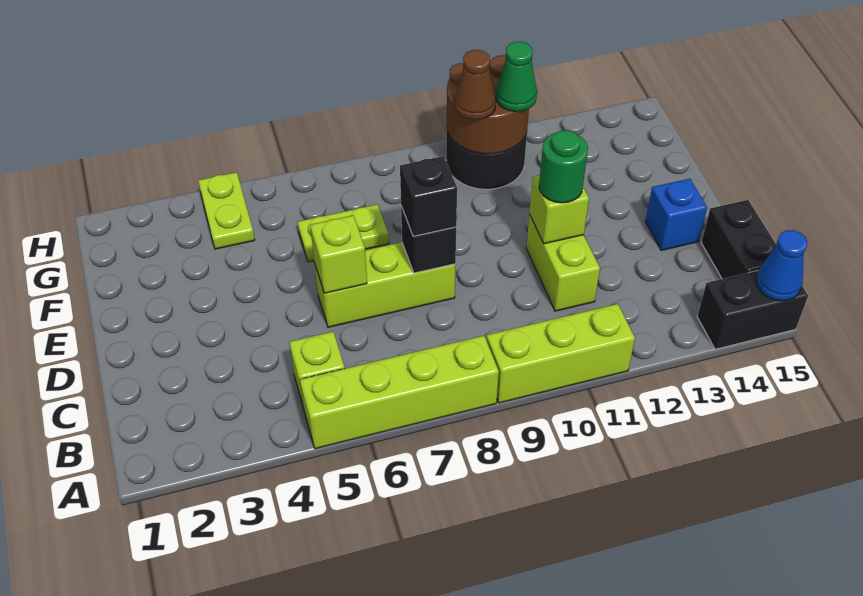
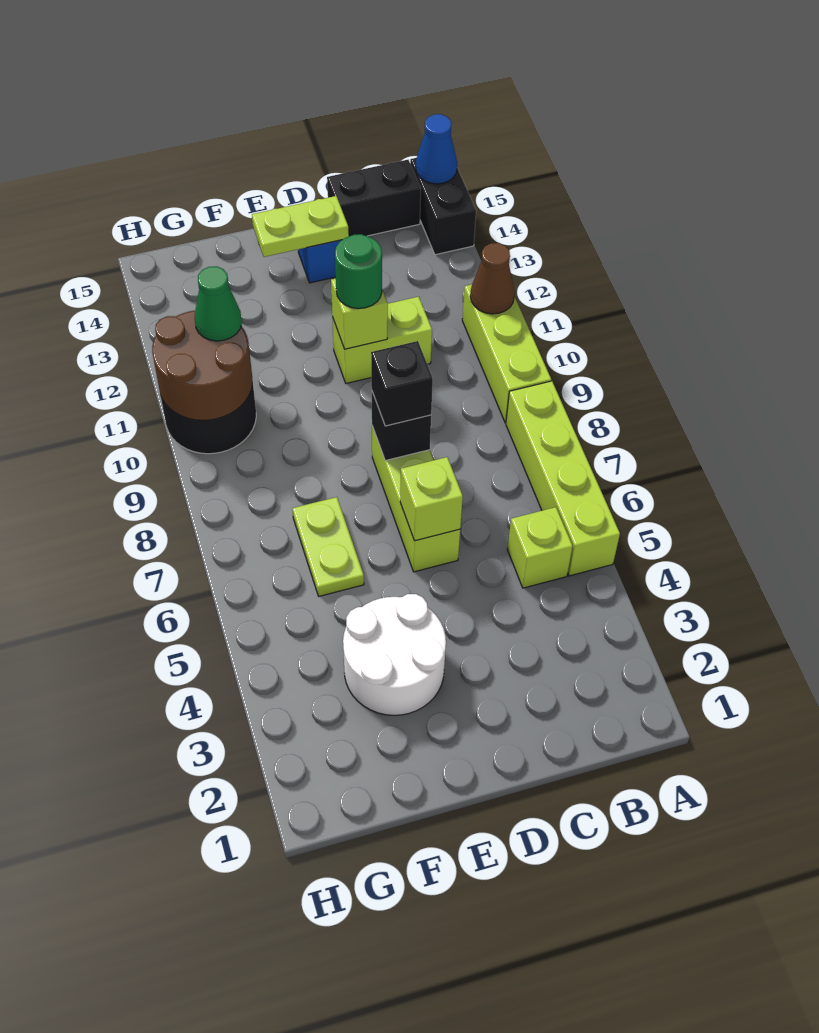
none -> white round brick E3:F4 level 1
lime plate G4:H4 level 1 -> lime plate D14:E14 level 2
brown cone G10 level 3 -> brown cone A11 level 2

